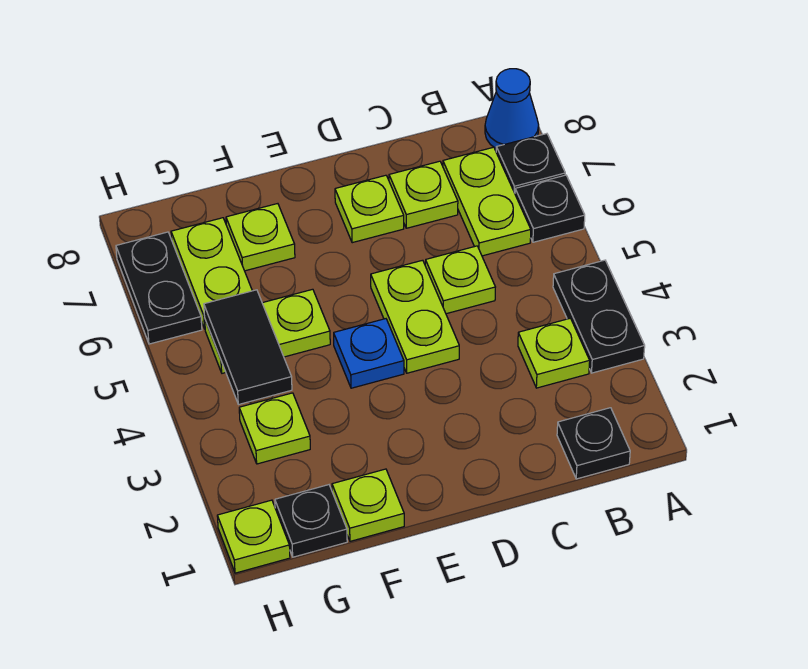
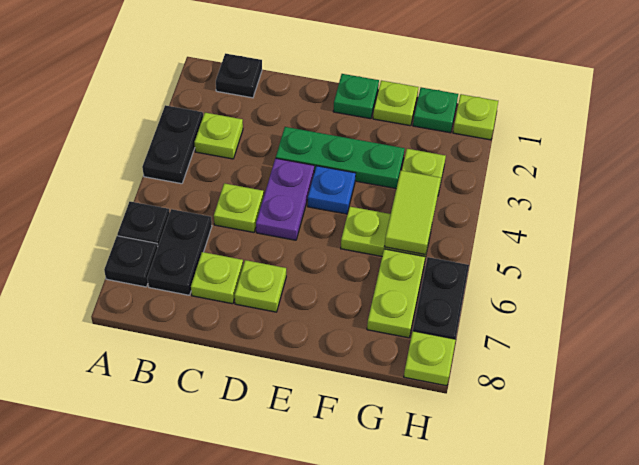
blue cone A8 level 1 -> none
lime plate B6:B7 level 1 -> black plate B6:B7 level 1
none -> green plate D3:F3 level 1
lime plate D4:D5 level 1 -> purple plate D4:D5 level 1
none -> green plate E1 level 1
lime plate F7 level 1 -> lime plate H8 level 1
black plate G1 level 1 -> green plate G1 level 1
black tile G4:G5 level 2 -> lime tile G4:G5 level 2

